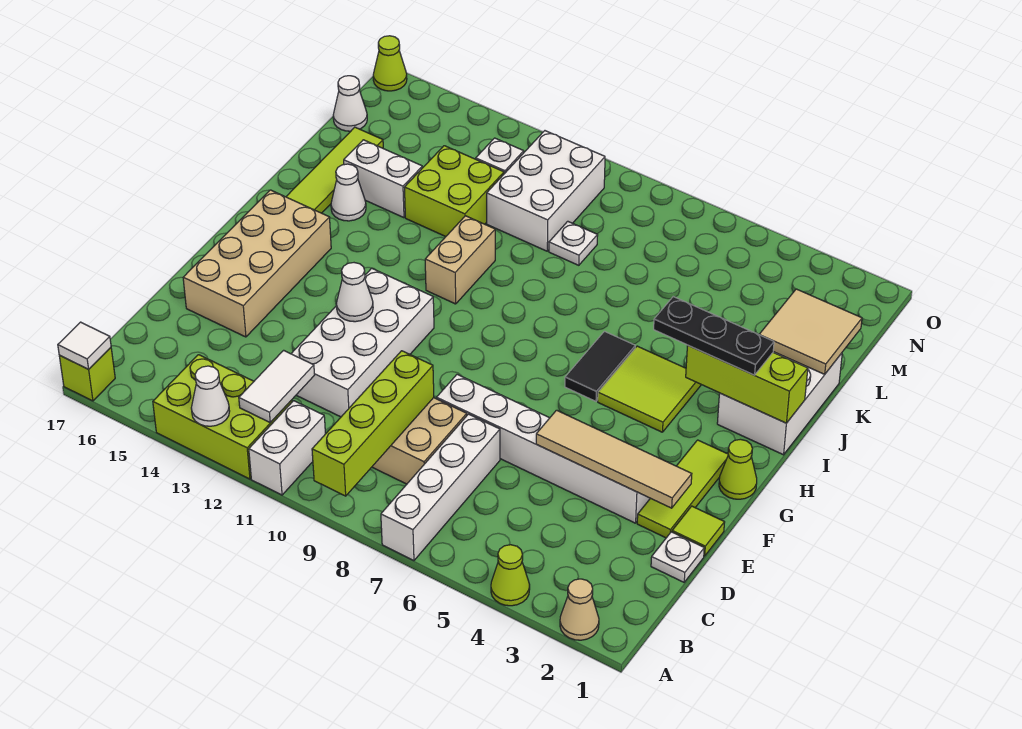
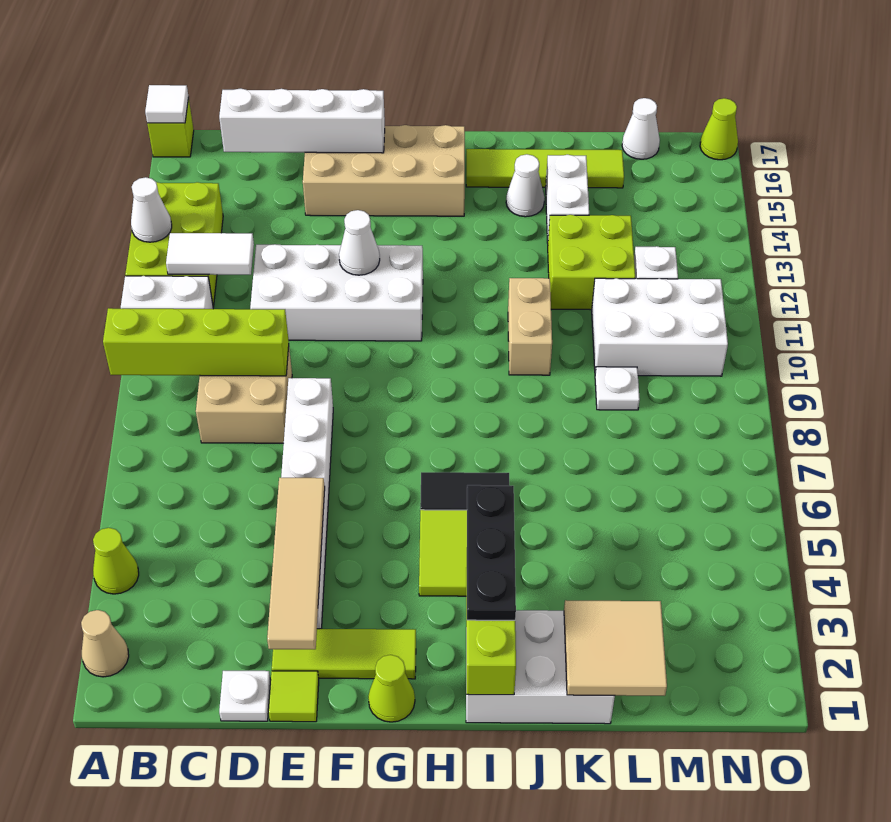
white brick A7:D7 level 1 -> white brick C16:F16 level 2
tan brick I11:J11 level 1 -> tan brick J10:J11 level 1

